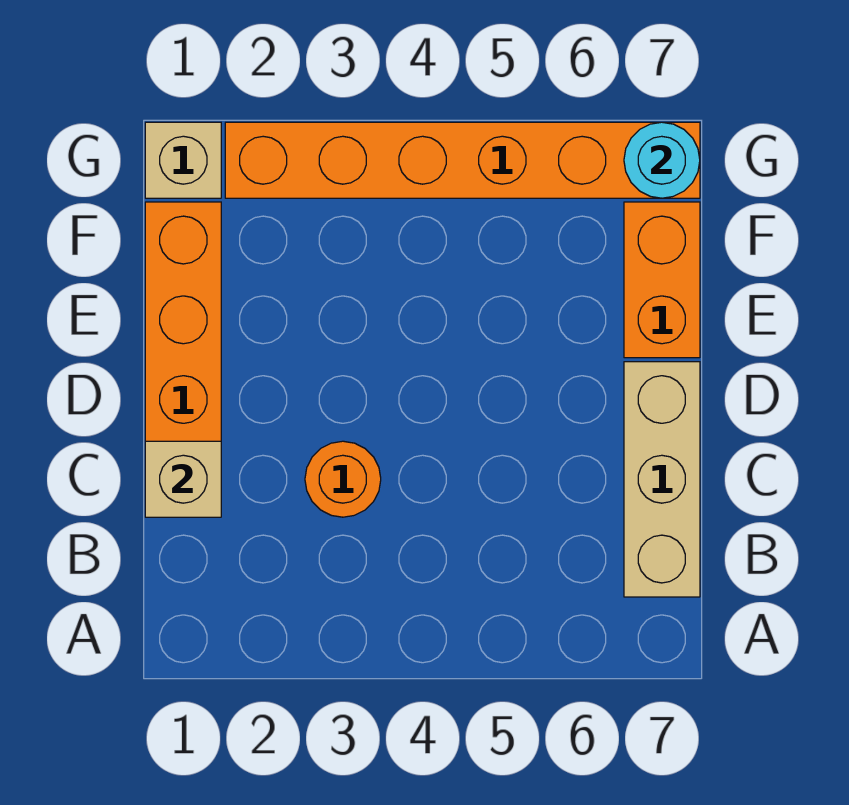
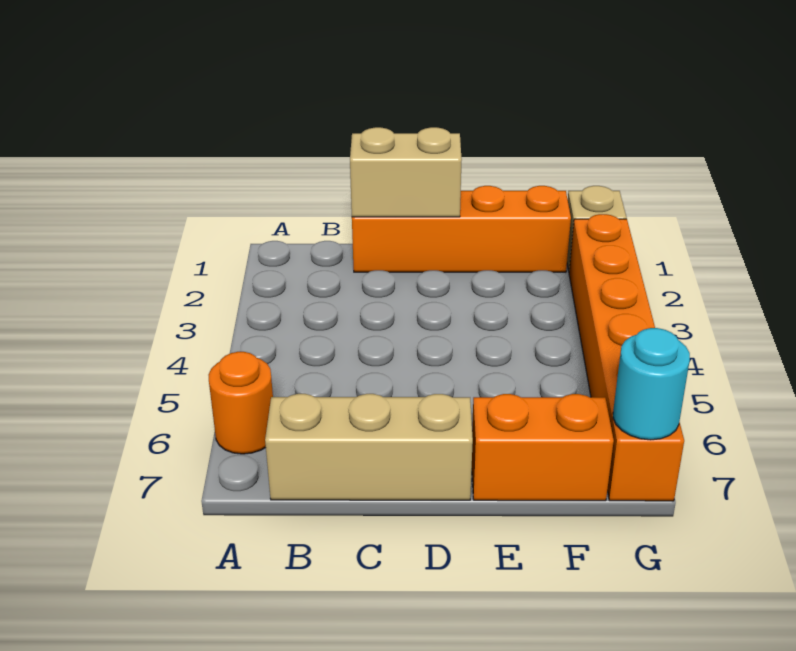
tan brick C1 level 2 -> tan brick C1:D1 level 2
orange round brick C3 level 1 -> orange round brick A6 level 1

